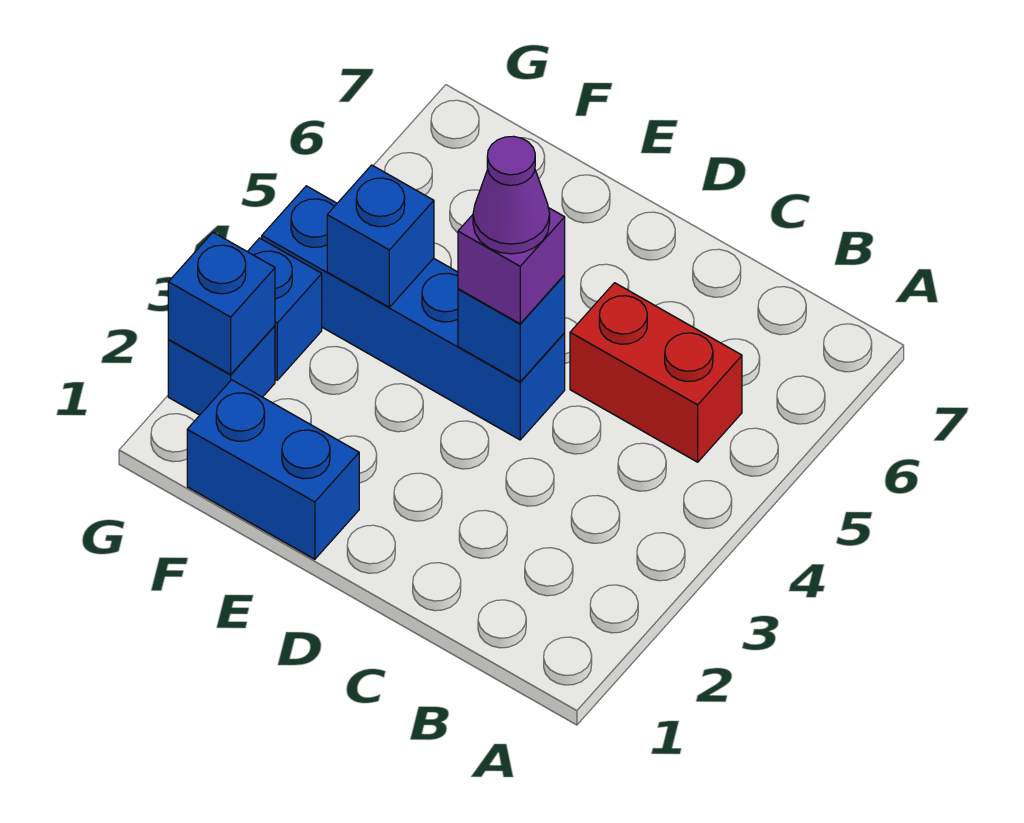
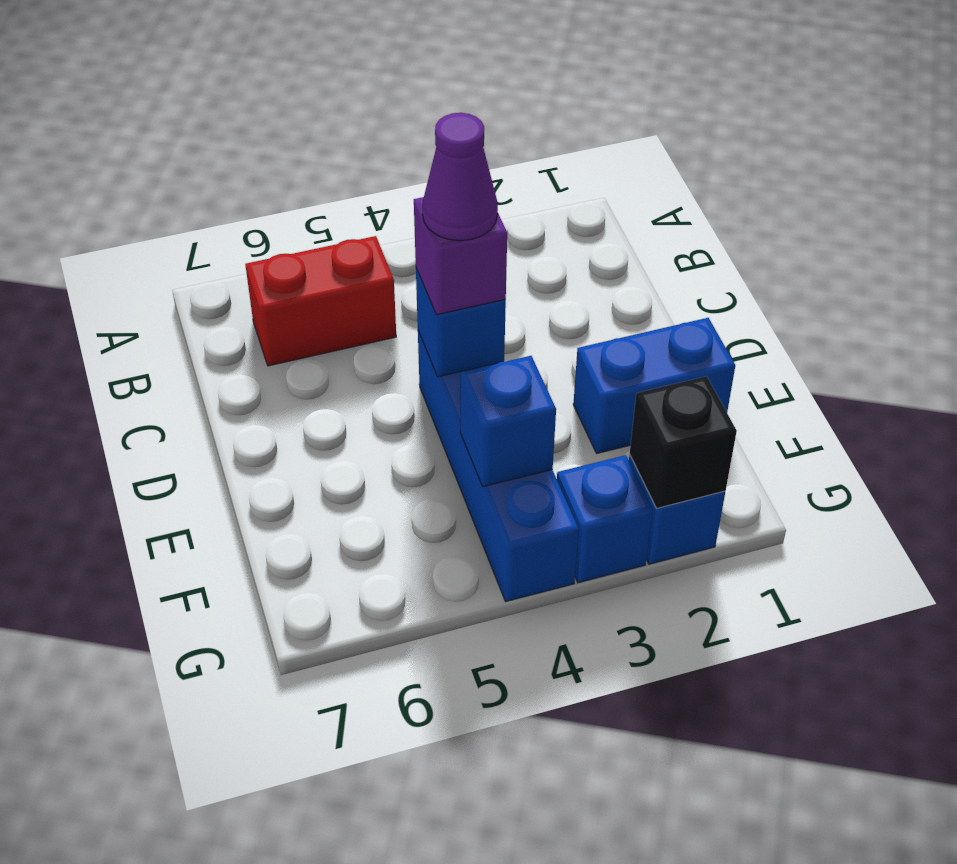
red brick B5:C5 level 1 -> red brick B5:B6 level 1
blue brick E1:F1 level 1 -> blue brick E1:E2 level 1
blue brick G2 level 2 -> black brick G2 level 2

